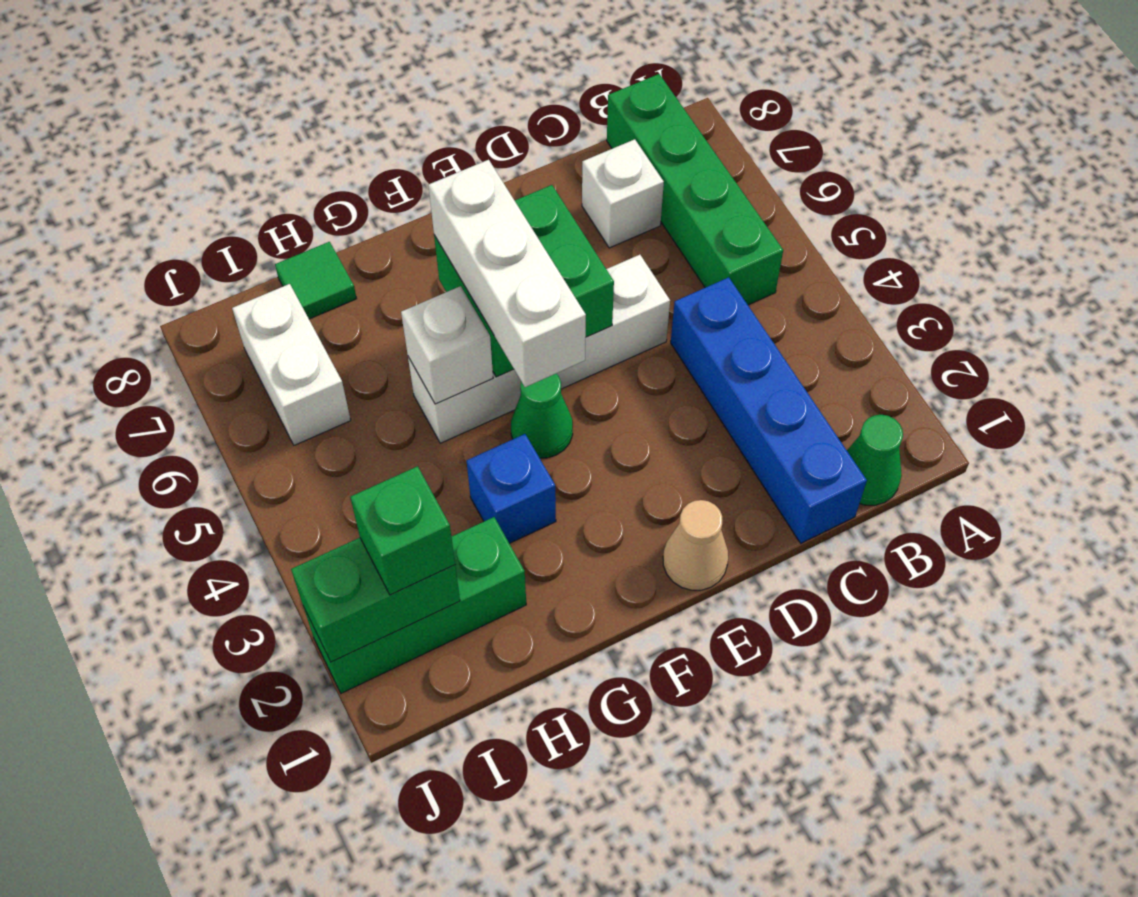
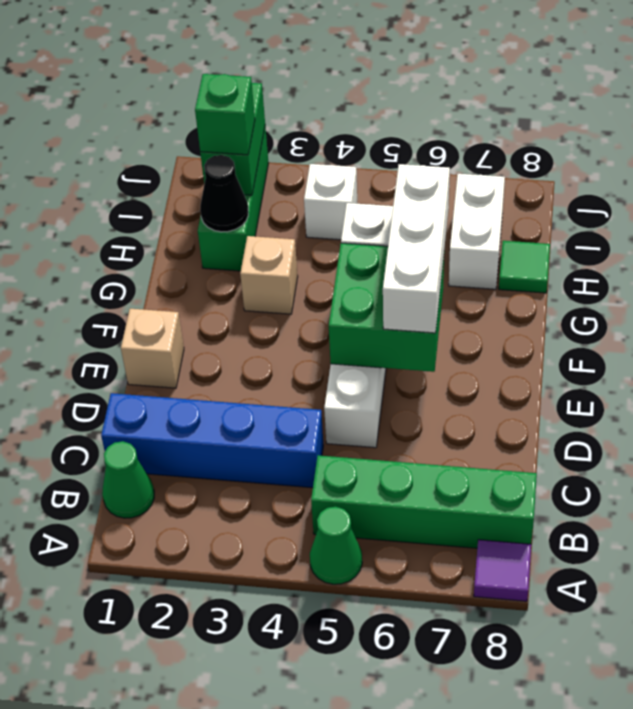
none -> purple tile A8 level 1
white brick C7 level 1 -> white brick I4 level 1
tan cone E1 level 1 -> tan brick E1 level 1
green cone F4 level 1 -> green cone A5 level 1
white brick F4:F6 level 3 -> white brick E6:G6 level 3
blue brick G3 level 1 -> tan brick G3 level 1
none -> black cone H2 level 2
white brick I6:I7 level 1 -> white brick H7:I7 level 1

